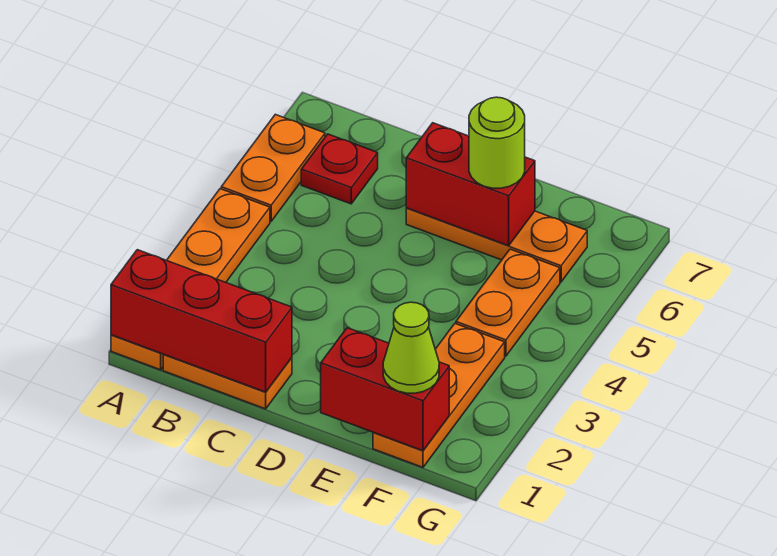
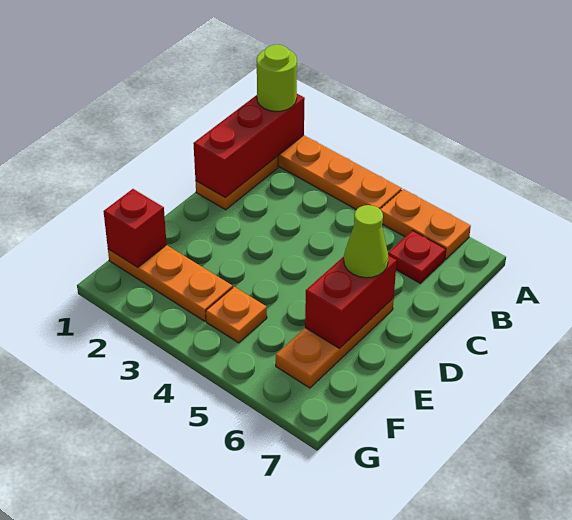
red brick E1:F1 level 2 -> red brick F1 level 2
lime round brick E6 level 3 -> lime round brick A1 level 3
lime cone F1 level 3 -> lime cone D6 level 3
orange plate F4:F5 level 1 -> orange plate F4 level 1

